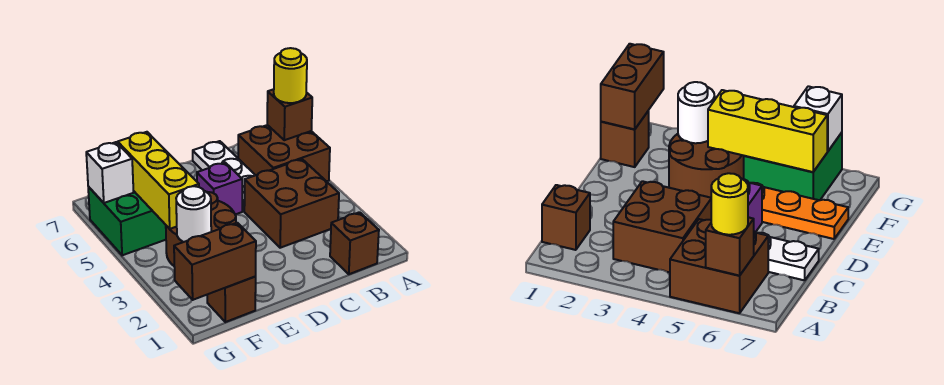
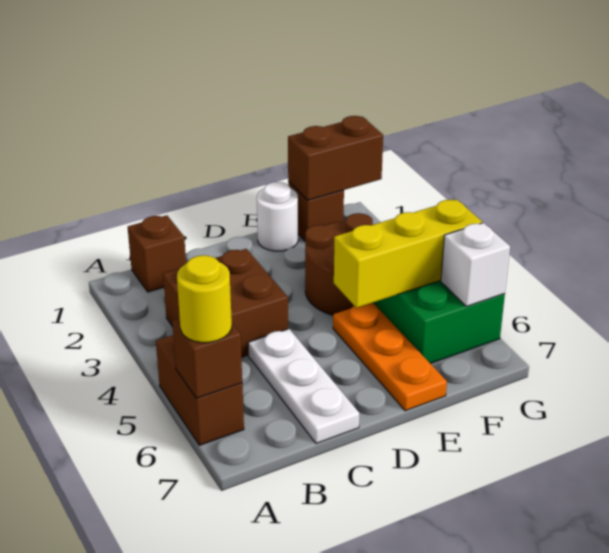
brown brick A5:B6 level 1 -> brown brick A5:A6 level 1
purple brick D5 level 1 -> none
white round brick F3 level 2 -> white round brick E1 level 1
yellow brick F4:F6 level 2 -> yellow brick E5:G5 level 2

